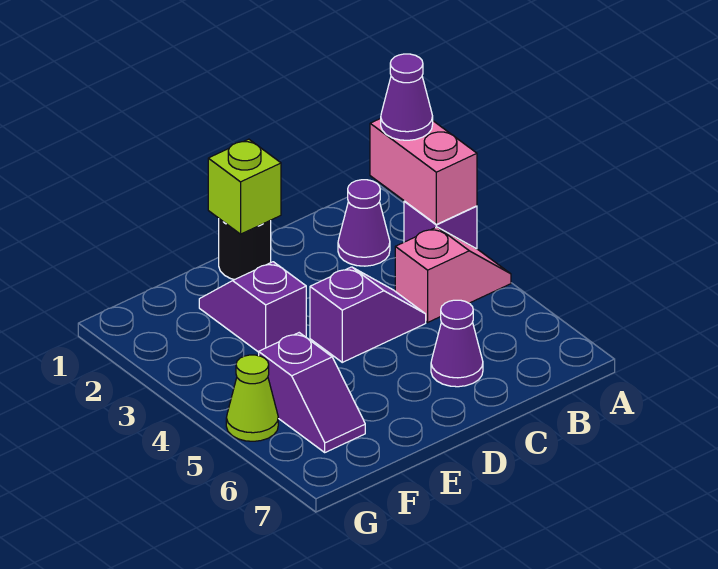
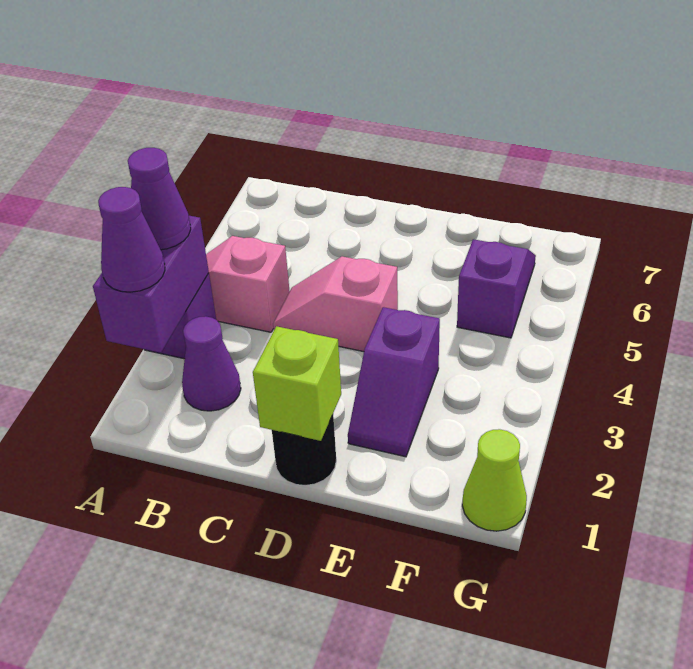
pink brick A2:A3 level 2 -> purple brick A2:A3 level 2
purple slope C4:D4 level 1 top D -> pink slope C4:D4 level 1 top D
purple cone C6 level 1 -> purple cone A3 level 3
lime cone G5 level 1 -> lime cone G1 level 1

